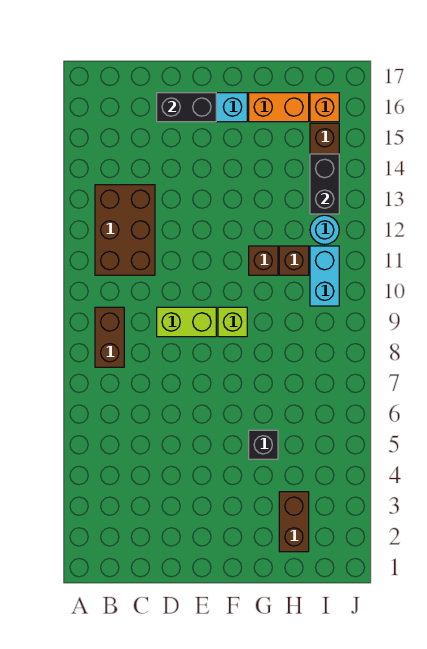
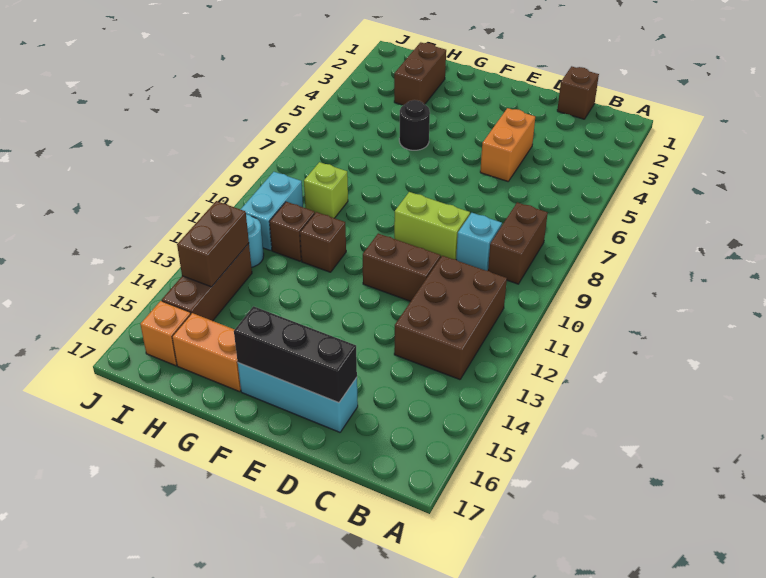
none -> brown brick C1 level 1
none -> cyan brick C9 level 1
none -> orange brick D4:D5 level 1
none -> brown brick D11:E11 level 1
black brick D16:E16 level 2 -> black brick D16:F16 level 2
lime brick F9 level 1 -> lime brick H9 level 1
black brick G5 level 1 -> black round brick G5 level 1
black brick I13:I14 level 2 -> brown brick I13:I14 level 2

